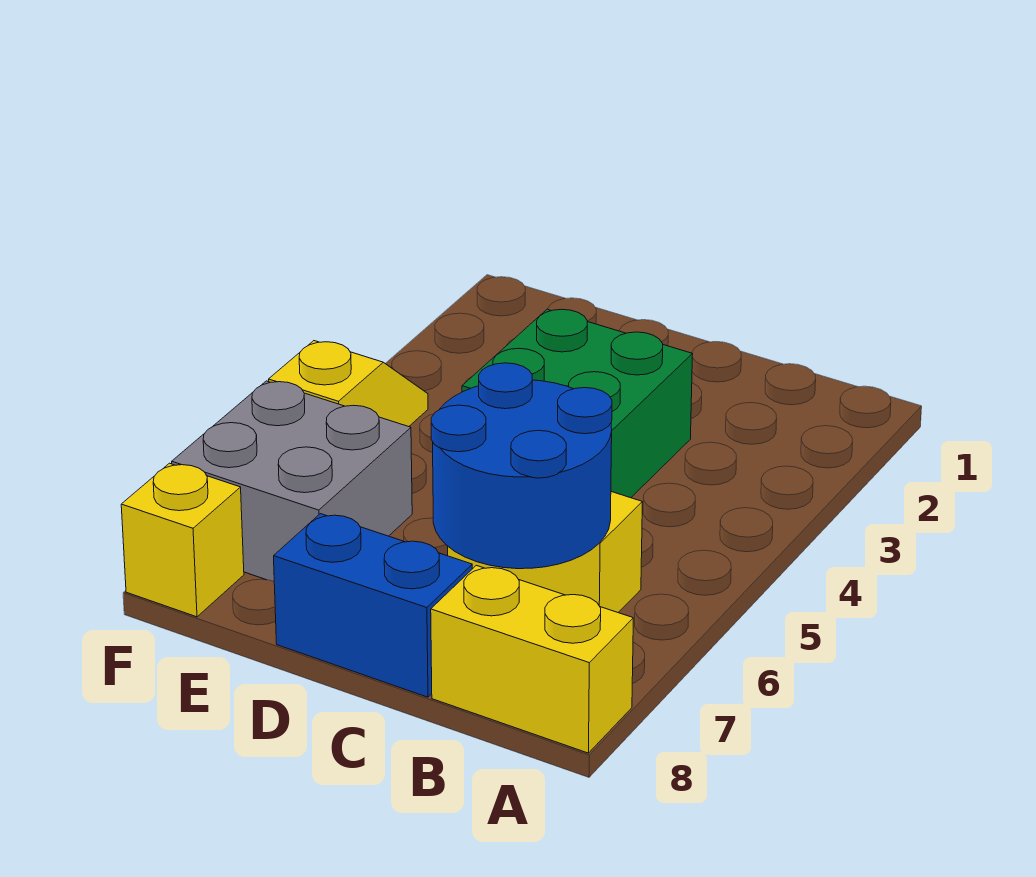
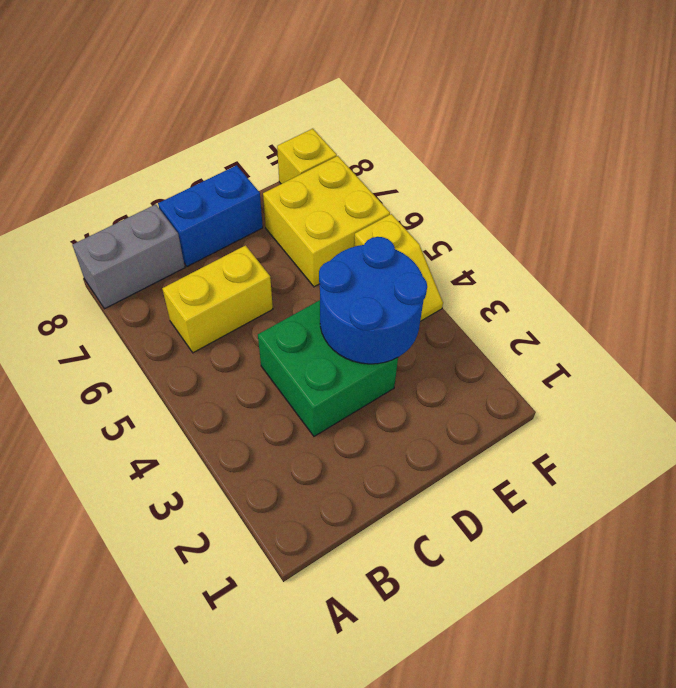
yellow brick A8:B8 level 1 -> grey brick A8:B8 level 1
blue round brick B6:C7 level 2 -> blue round brick D3:E4 level 2
grey brick E6:F7 level 1 -> yellow brick E6:F7 level 1

